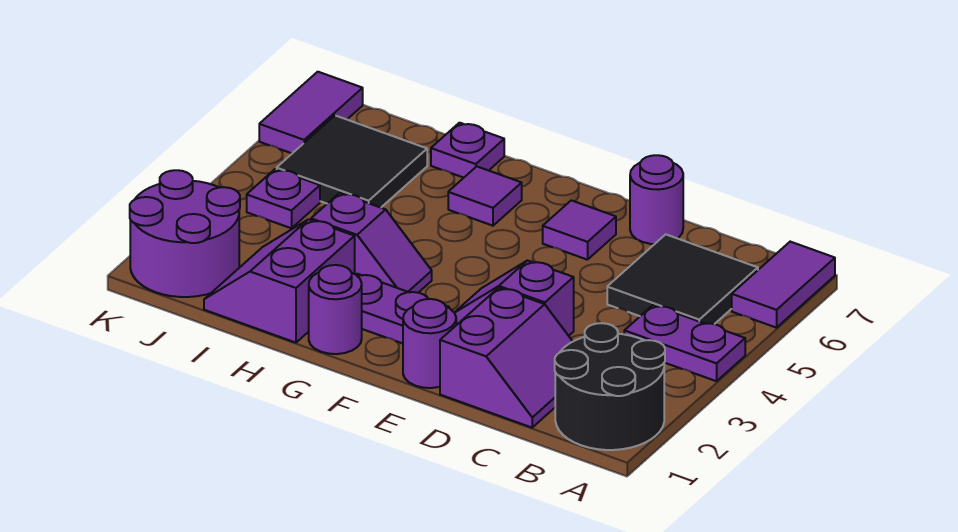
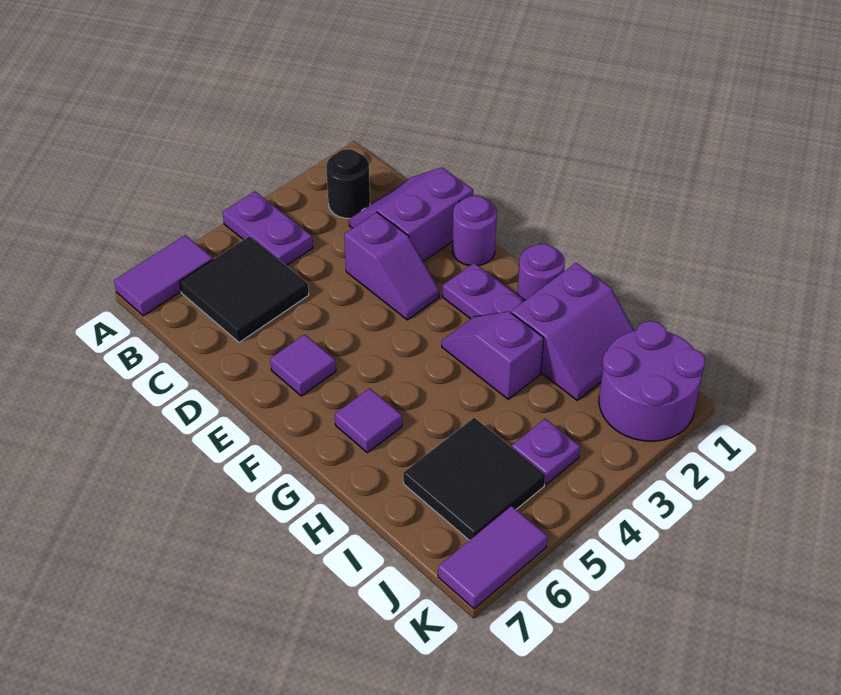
black round brick A1:B2 level 1 -> black round brick B2 level 1
purple round brick D7 level 1 -> none
purple plate H7 level 1 -> none

